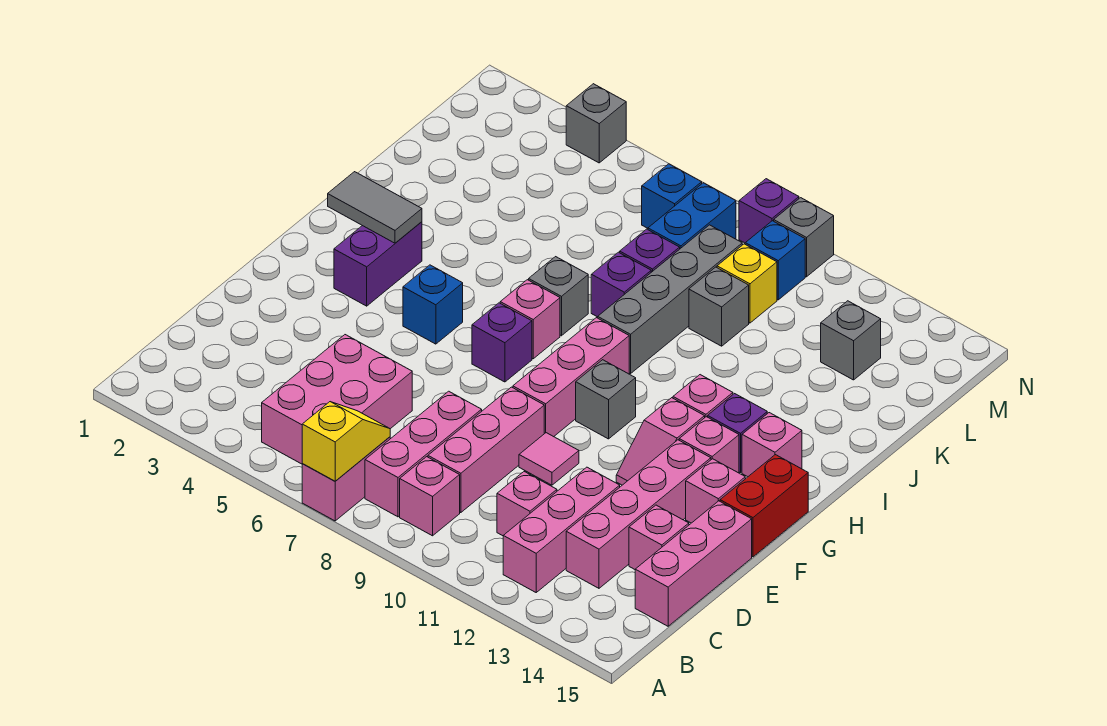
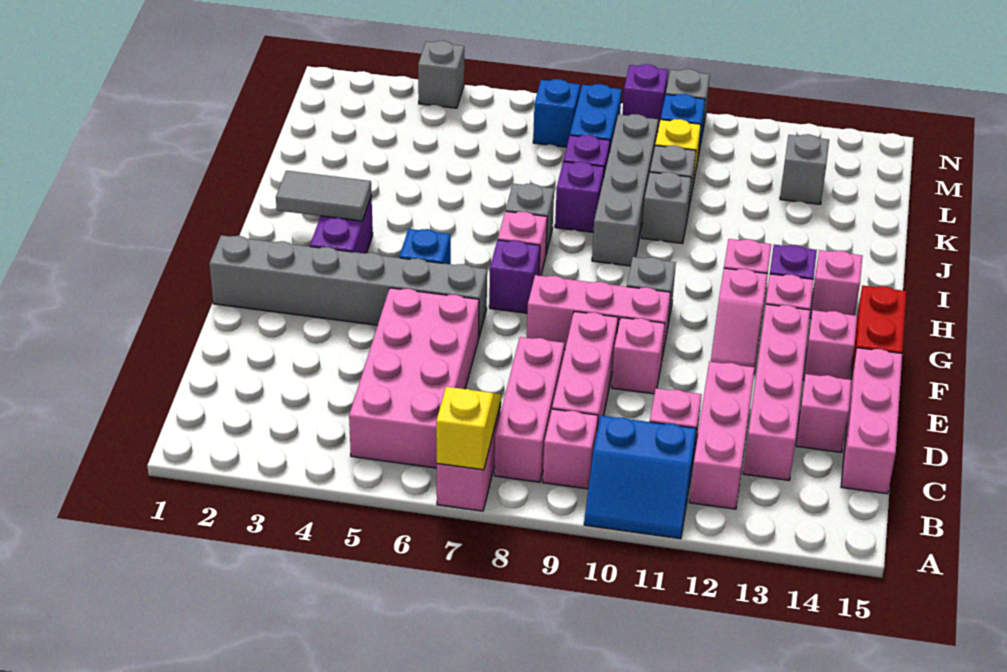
none -> blue slope A10:B11 level 1 top B
pink brick B5:D6 level 1 -> pink brick B5:E6 level 1
pink tile E10 level 1 -> pink brick E10 level 1
none -> grey brick F1:F6 level 1
pink brick F9:H9 level 1 -> pink brick F8:F10 level 1
none -> grey brick J10 level 1

